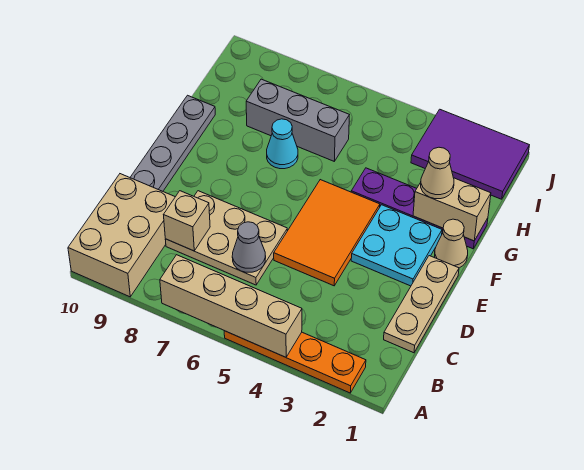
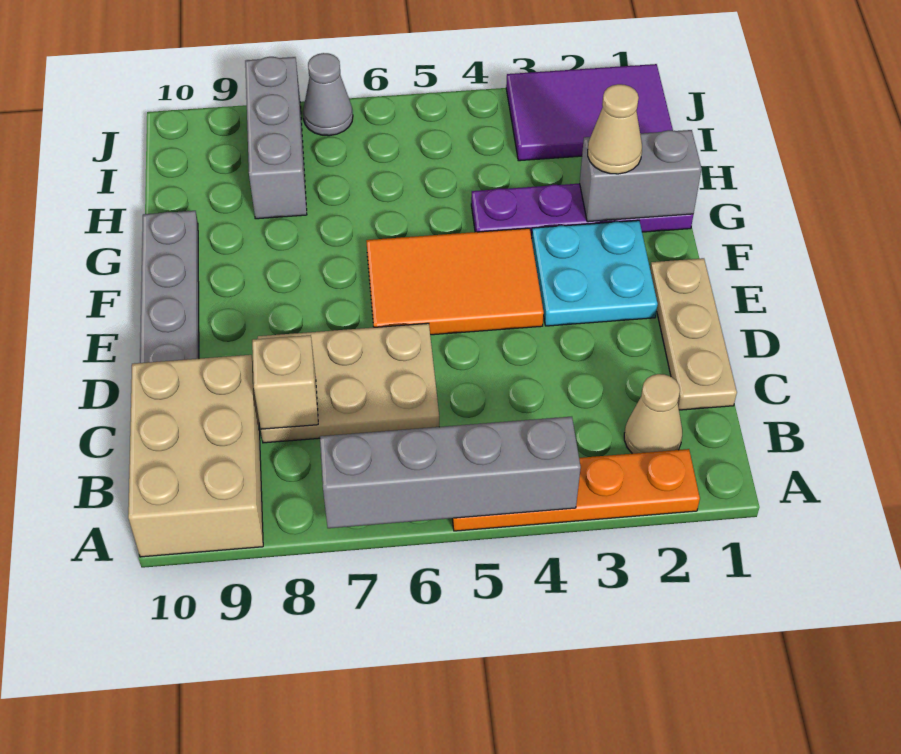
tan brick A4:A7 level 2 -> grey brick A4:A7 level 2
grey cone C6 level 2 -> grey cone J7 level 1
orange tile D4:F5 level 1 -> orange tile E4:F6 level 1
tan cone F1 level 1 -> tan cone B2 level 1
tan brick G1:G2 level 2 -> grey brick G1:G2 level 2
cyan cone G7 level 1 -> none
grey brick H6:H8 level 1 -> grey brick H8:J8 level 1

